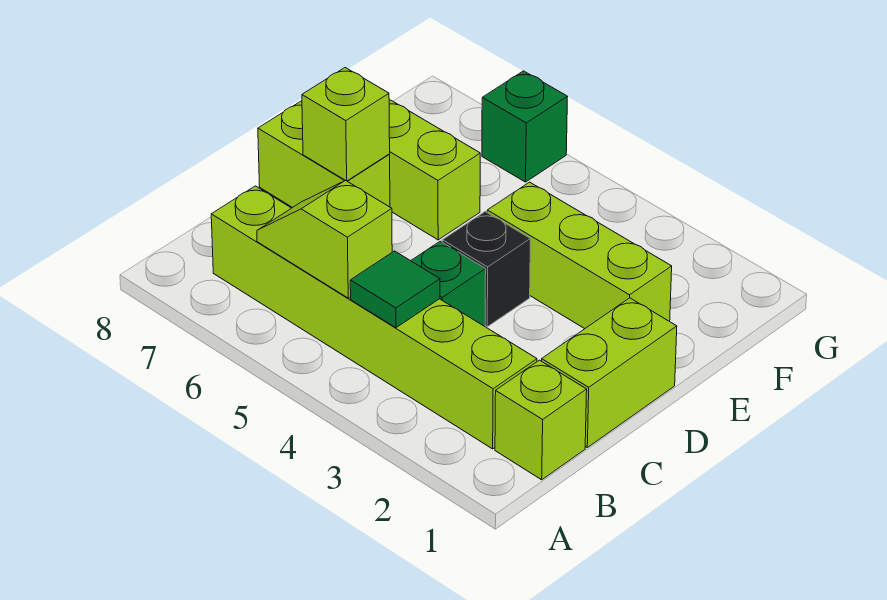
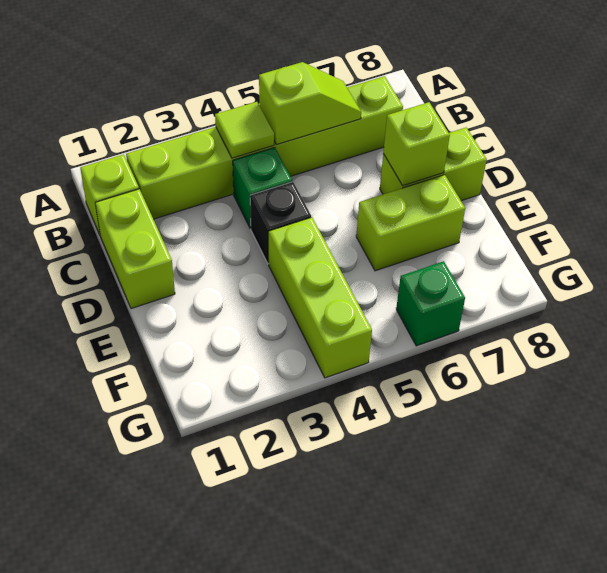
green tile B4 level 2 -> lime tile B4 level 2
lime brick E2:E4 level 1 -> lime brick E4:G4 level 1

